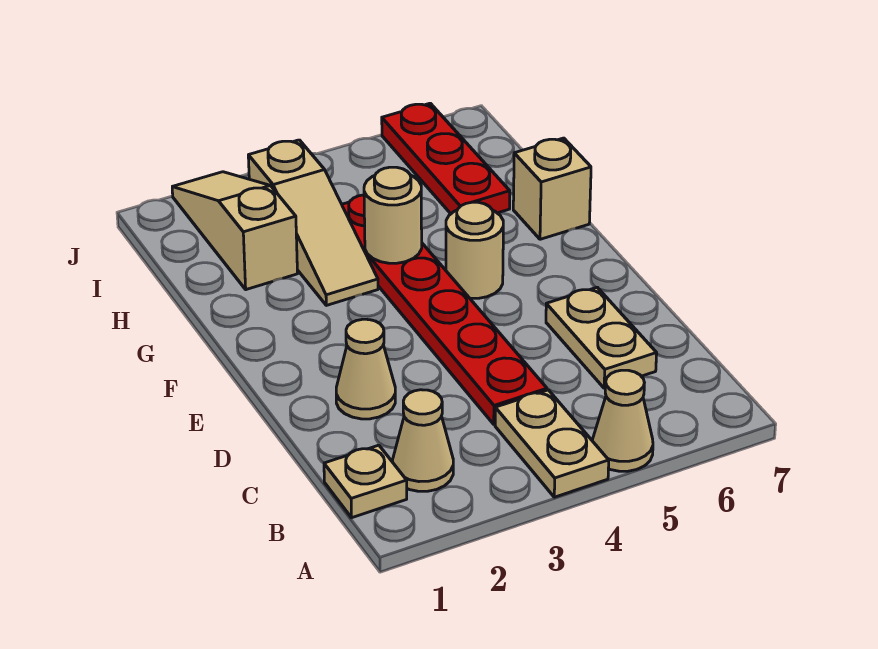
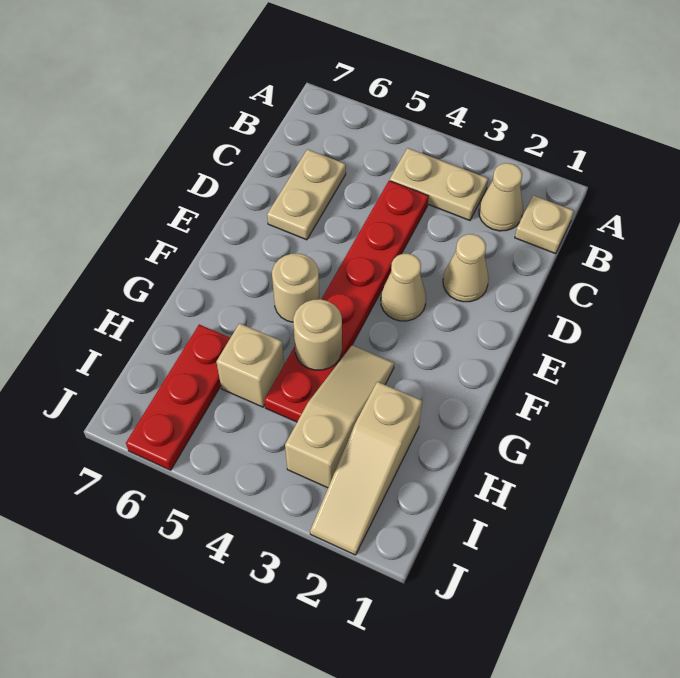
tan plate A4:B4 level 1 -> tan plate B3:B4 level 1
tan cone A5 level 1 -> tan cone E3 level 1
tan brick G7 level 1 -> tan brick H5 level 1

